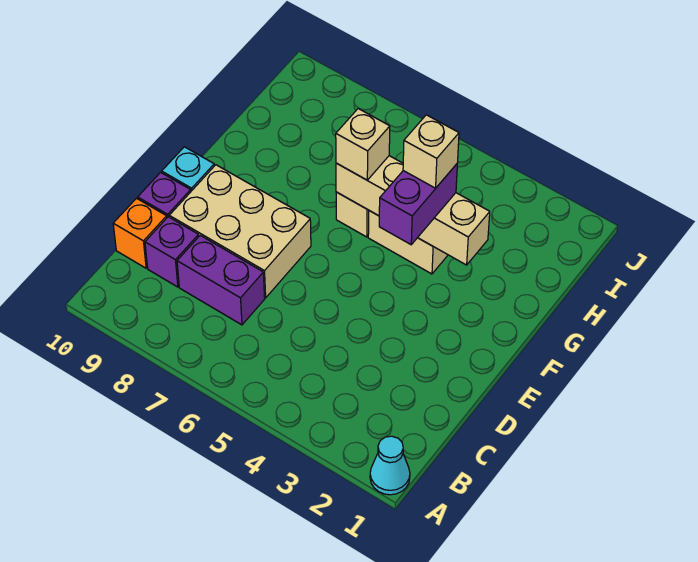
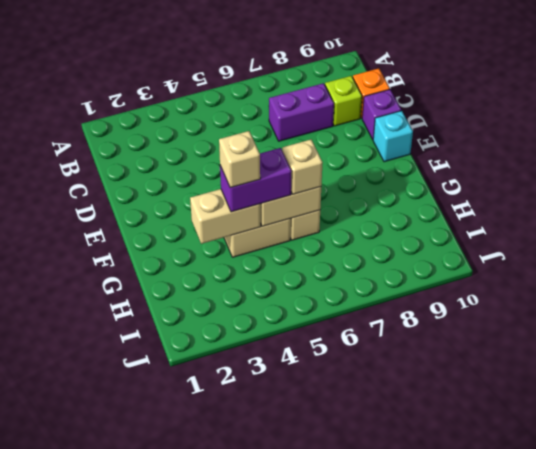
cyan cone A1 level 1 -> none
purple brick C9 level 1 -> lime brick C9 level 1
tan brick D7:E9 level 1 -> none
purple brick F4:G4 level 3 -> purple brick G4:G5 level 3

